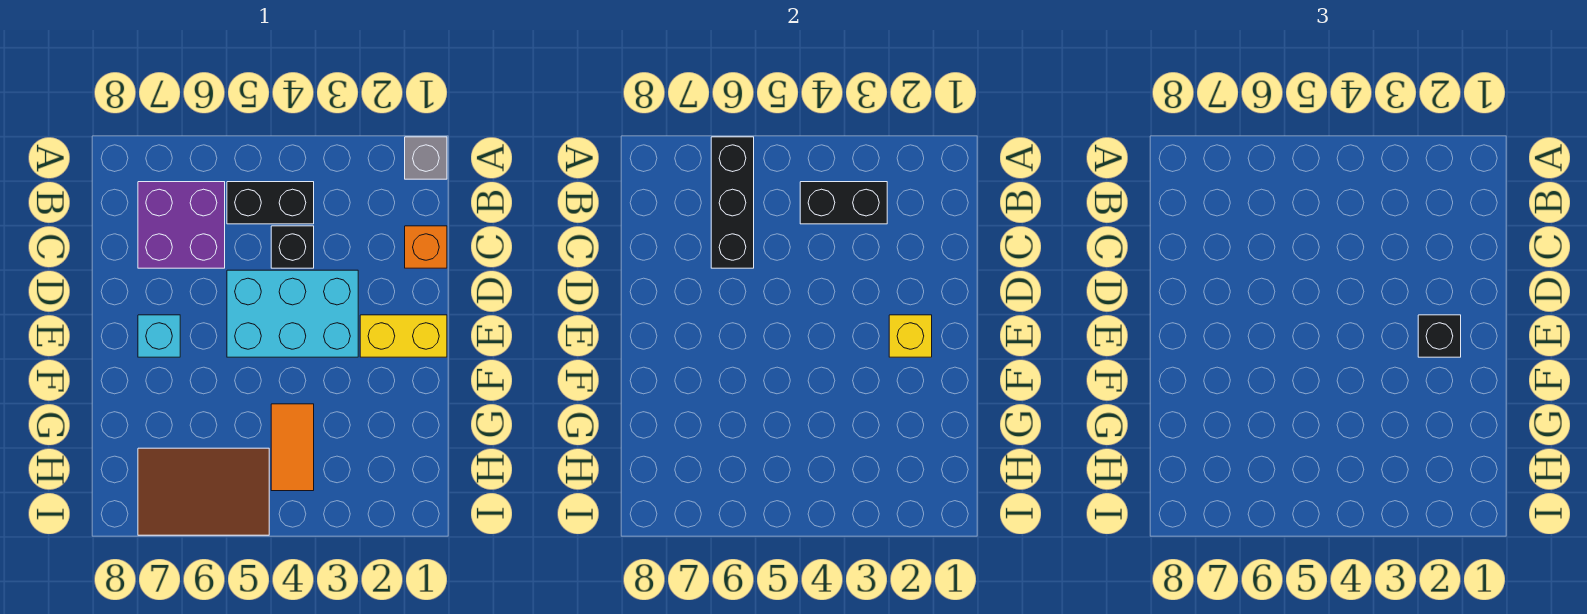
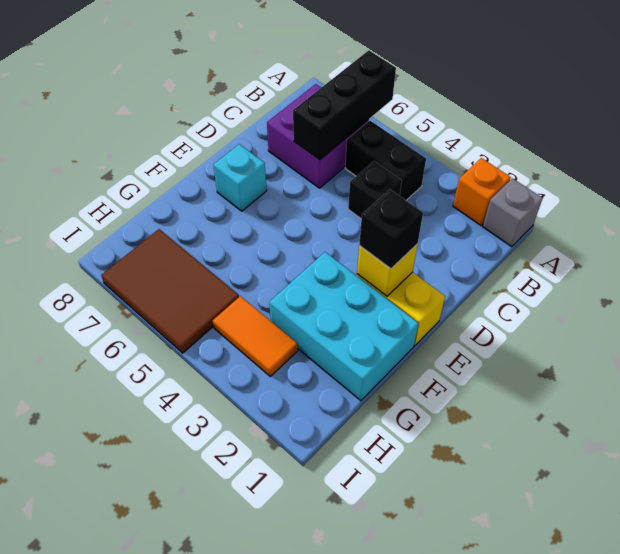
black brick B3:B4 level 2 -> none
orange brick C1 level 1 -> orange brick A2 level 1
cyan brick D3:E5 level 1 -> cyan brick F1:G3 level 1
orange tile G4:H4 level 1 -> orange tile H3:H4 level 1

